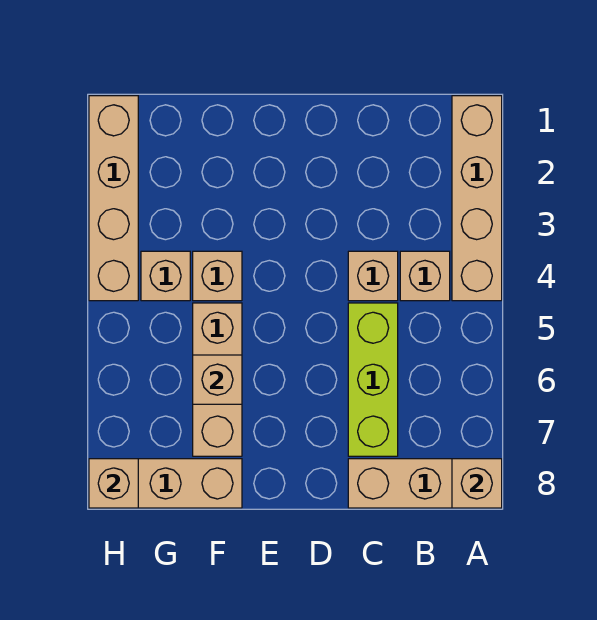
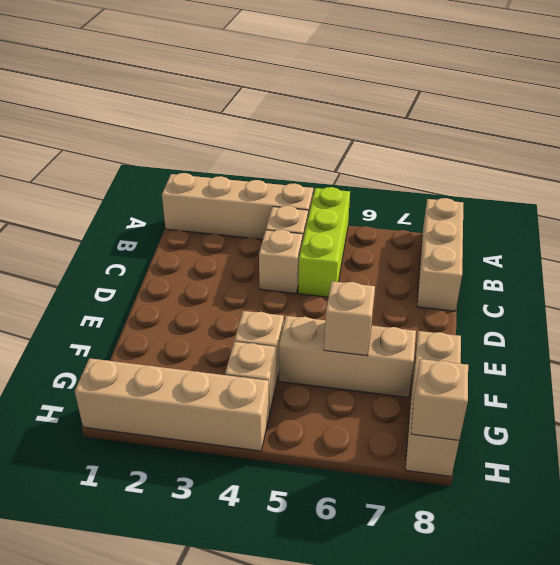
tan brick A8 level 2 -> none
lime brick C5:C7 level 1 -> lime brick A5:C5 level 1

